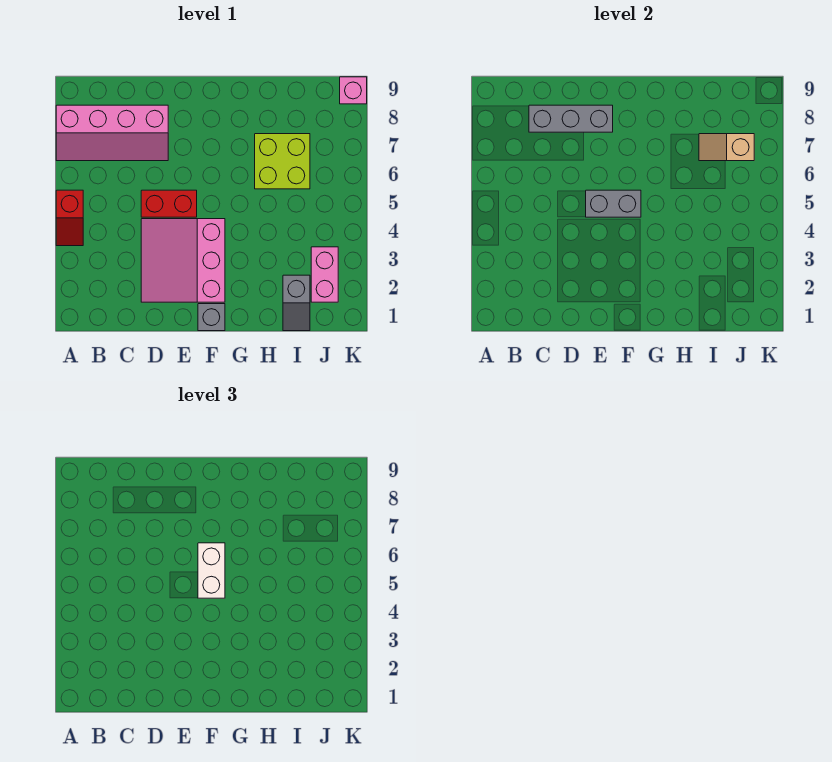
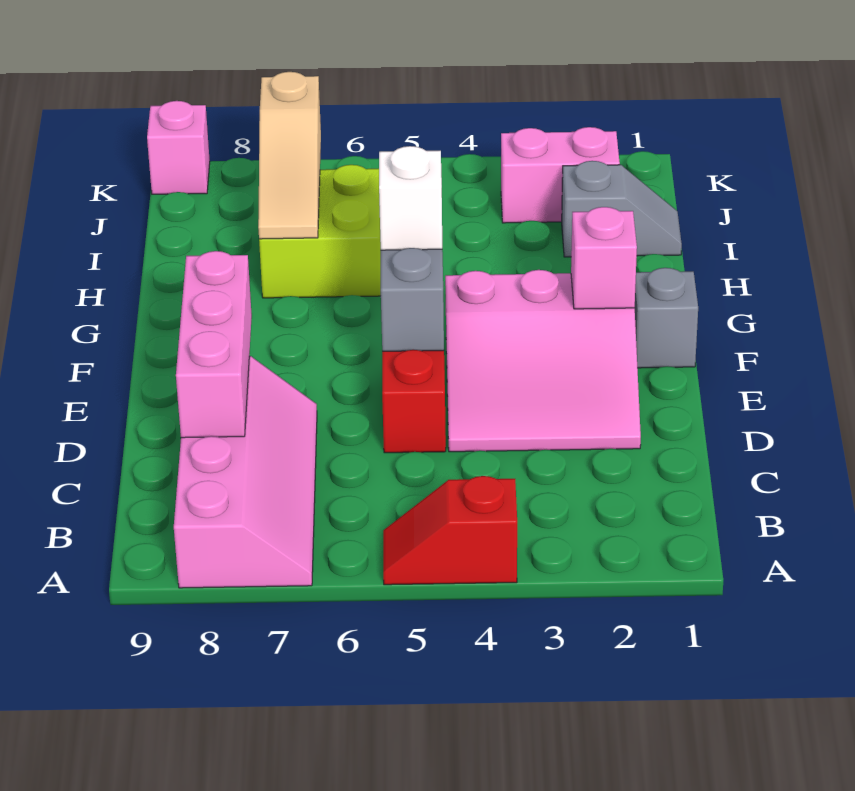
red slope A4:A5 level 1 top 5 -> red slope A4:A5 level 1 top 4
grey brick C8:E8 level 2 -> pink brick C8:E8 level 2
none -> pink brick F2 level 2
white brick F5:F6 level 3 -> white brick F5 level 3
tan slope I7:J7 level 2 top J -> tan slope H7:J7 level 2 top J

